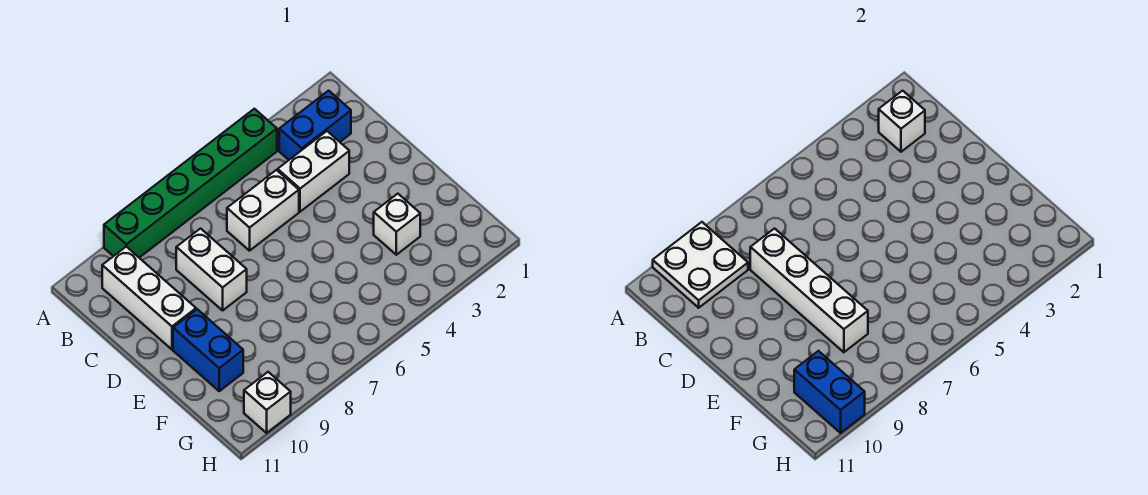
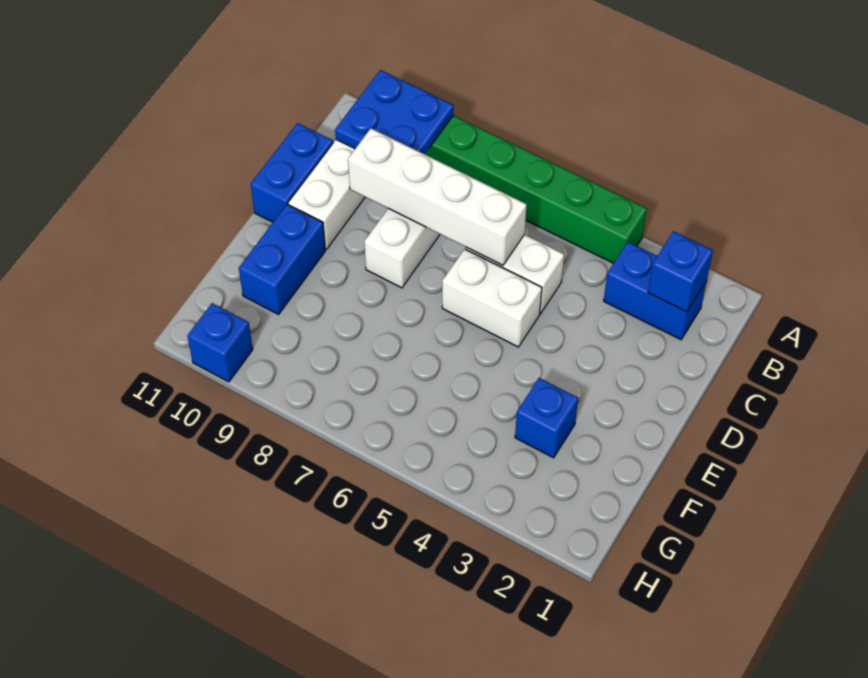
white plate A9:B10 level 2 -> blue plate A9:B10 level 2
white brick B2 level 2 -> blue brick B2 level 2
white brick C3:C4 level 1 -> white brick D5:D6 level 1
white brick C8:F8 level 2 -> white brick C6:C9 level 2
white brick F3 level 1 -> blue brick F3 level 1
blue brick G10:H10 level 2 -> blue brick C11:D11 level 1
white brick H10 level 1 -> blue brick H10 level 1

